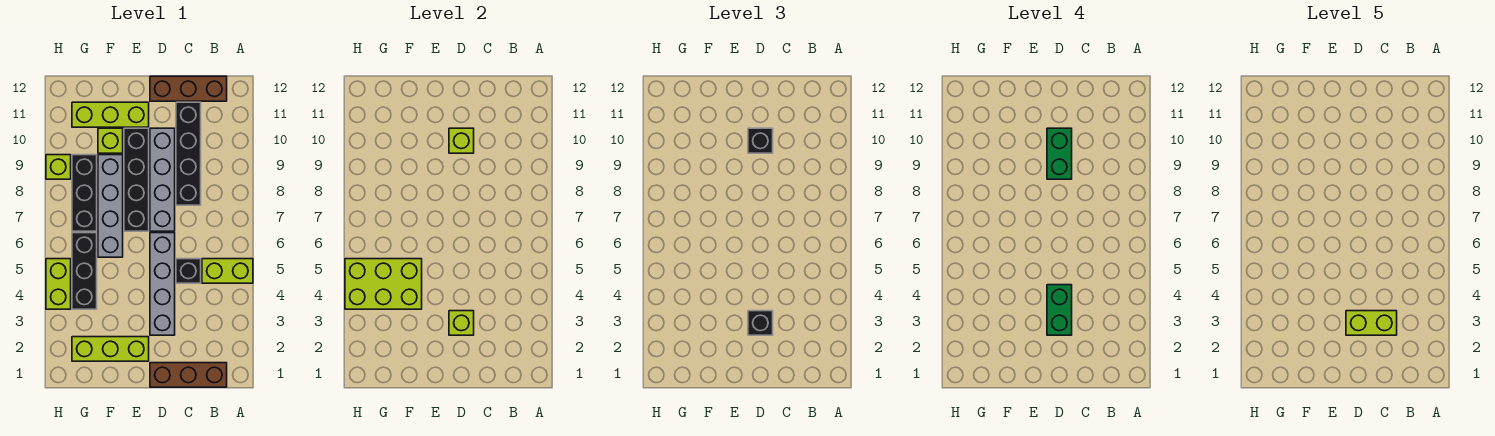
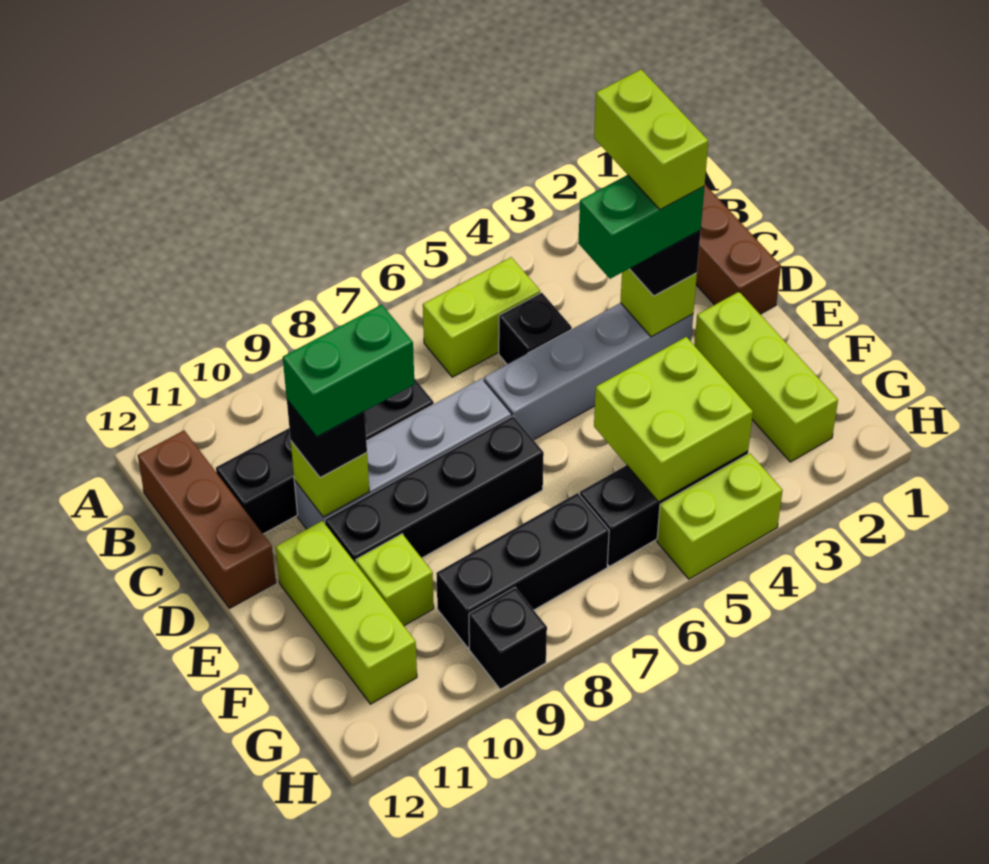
lime brick A5:B5 level 1 -> lime brick B5:B6 level 1
lime brick F4:H5 level 2 -> lime brick F4:G5 level 2
grey brick F6:F9 level 1 -> none
lime brick H9 level 1 -> black brick H9 level 1

